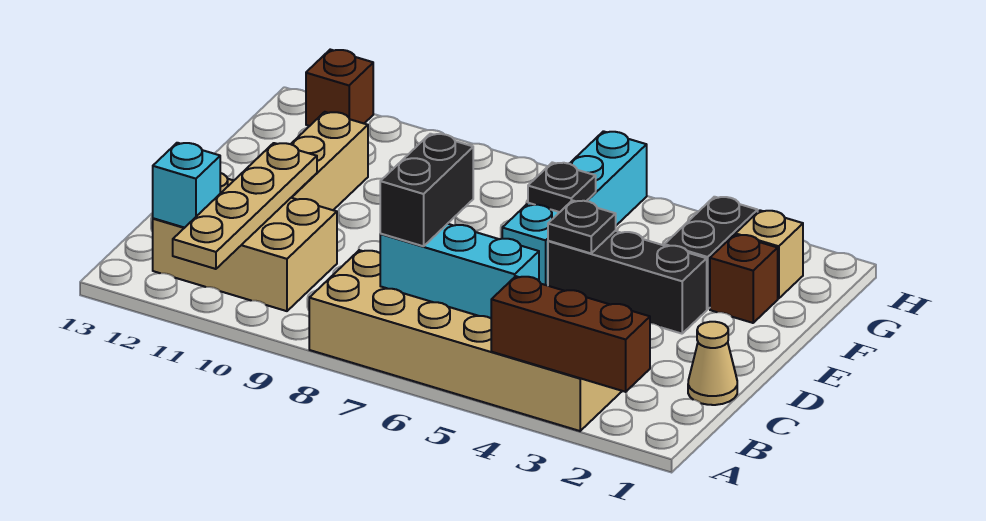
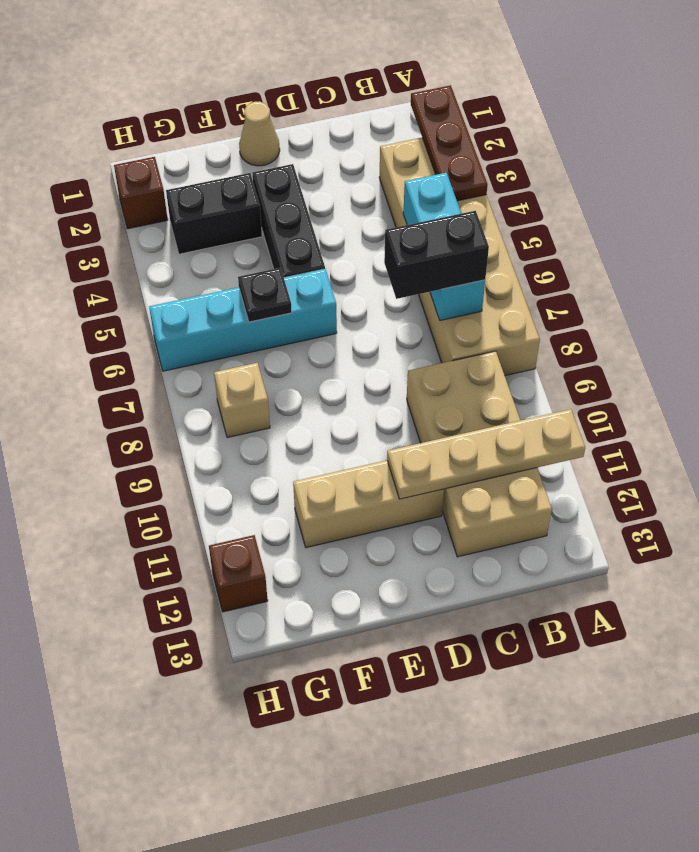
brown brick A2:A4 level 2 -> brown plate A2:A4 level 2
tan brick B10:C12 level 1 -> tan brick B9:C12 level 1
cyan brick B12 level 2 -> none
tan cone C1 level 1 -> tan cone E1 level 1
black plate E5 level 2 -> none
brown brick F2 level 1 -> brown brick H2 level 1
tan brick G2 level 1 -> tan brick G8 level 1

